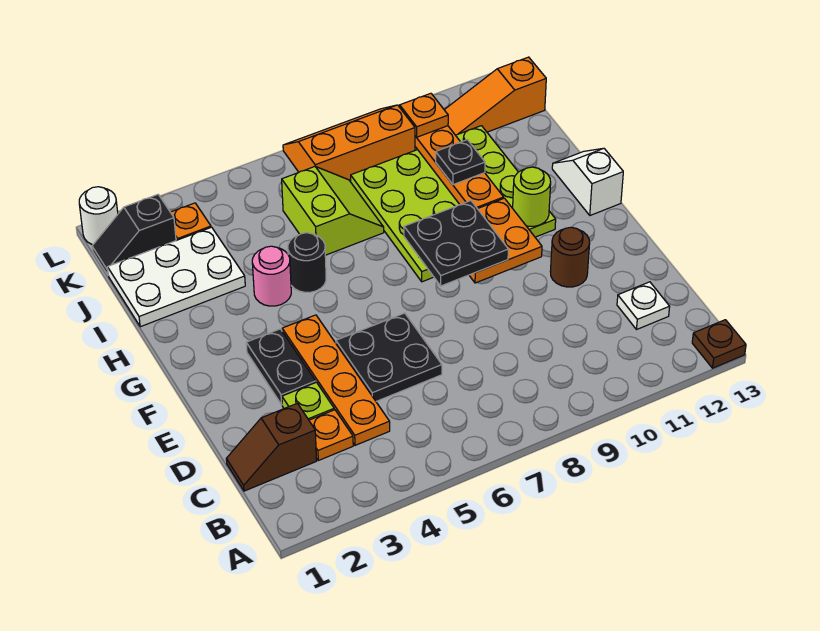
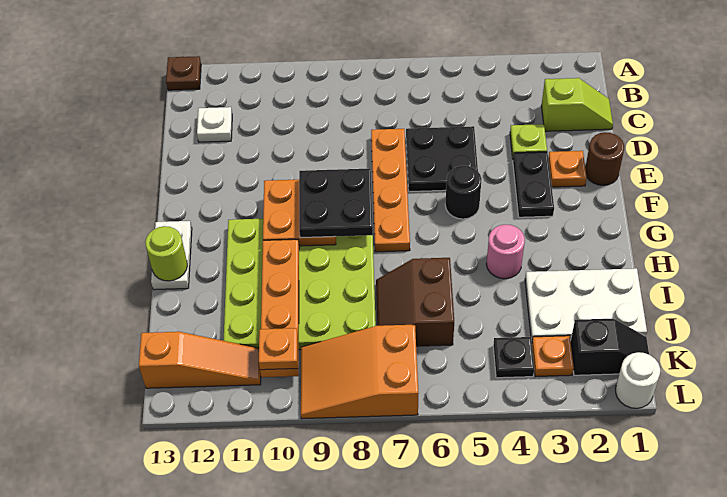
brown slope C1:C2 level 1 top 2 -> lime slope C1:C2 level 1 top 2
orange plate C3 level 1 -> orange plate E2 level 1
orange plate C4:F4 level 1 -> orange plate D7:G7 level 1
brown round brick E11 level 1 -> brown round brick E1 level 1
lime round brick G11 level 2 -> lime round brick H13 level 2
white slope G13:H13 level 1 top G -> white plate G13:H13 level 1
black round brick H5 level 1 -> black round brick F5 level 1
lime slope I6:J7 level 1 top 6 -> brown slope I6:J7 level 1 top 6
black plate I10 level 3 -> black plate K4 level 1
orange slope K7:L9 level 1 top K -> orange slope K7:L9 level 1 top 7

